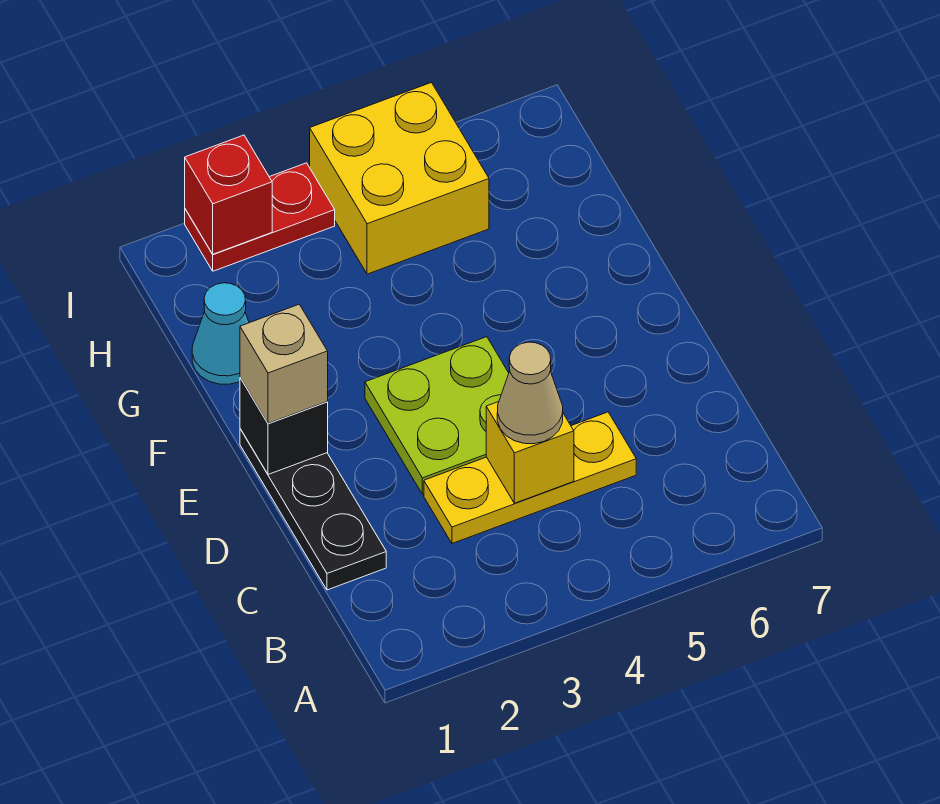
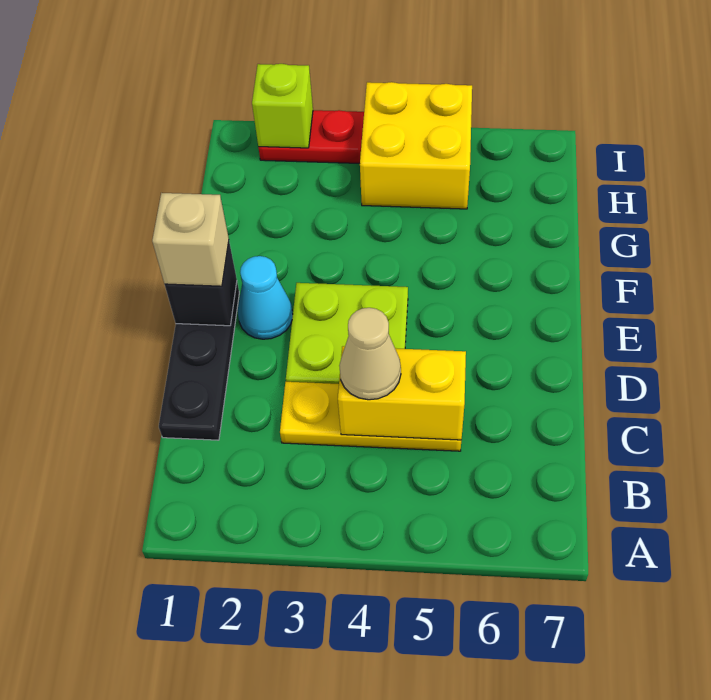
yellow brick C4 level 2 -> yellow brick C4:C5 level 2
cyan cone G1 level 1 -> cyan cone E2 level 1
red brick I2 level 2 -> lime brick I2 level 2

